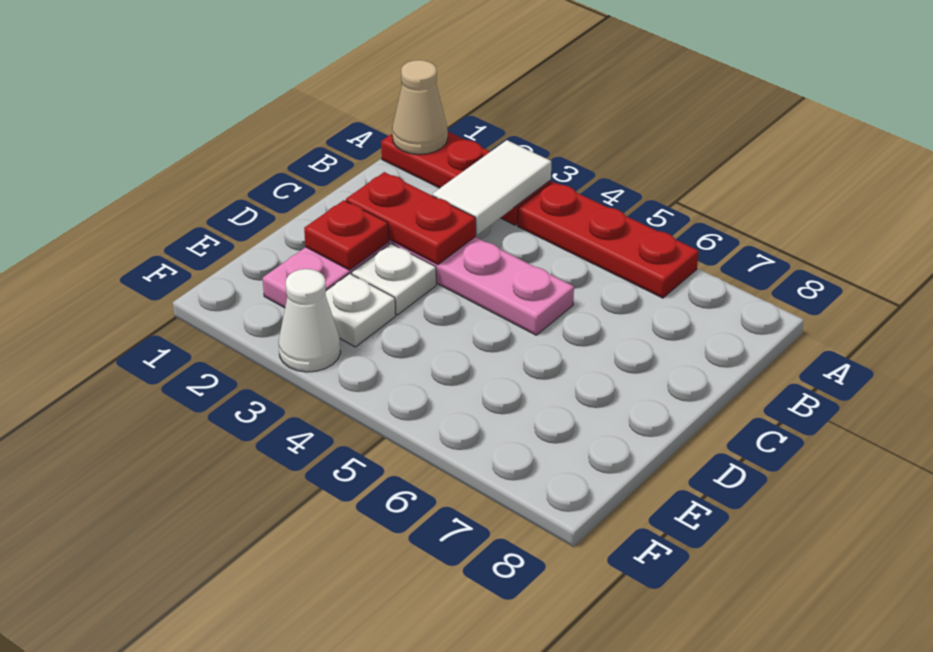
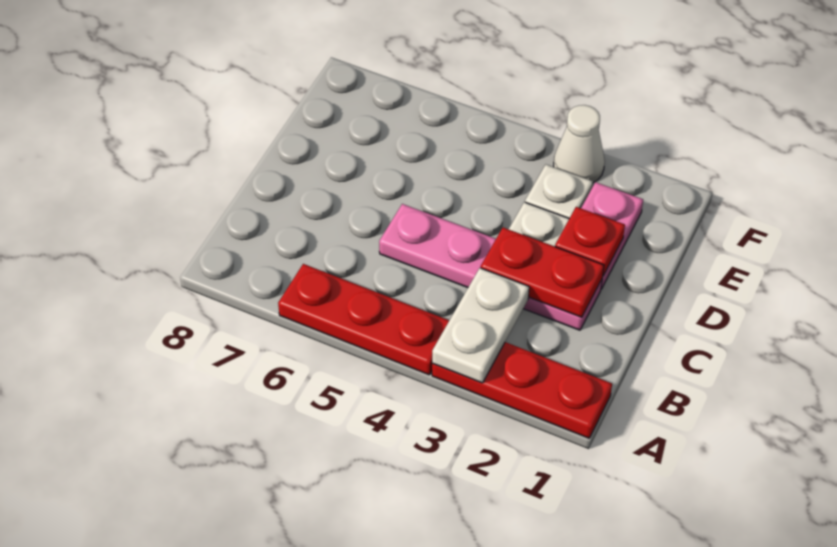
tan cone A1 level 2 -> none
white tile A3:B3 level 2 -> white plate A3:B3 level 2

